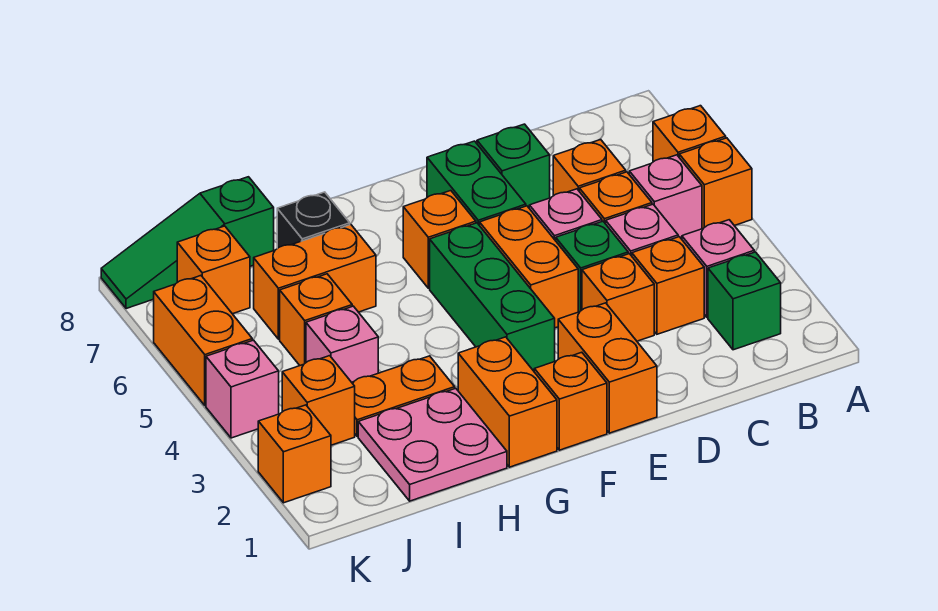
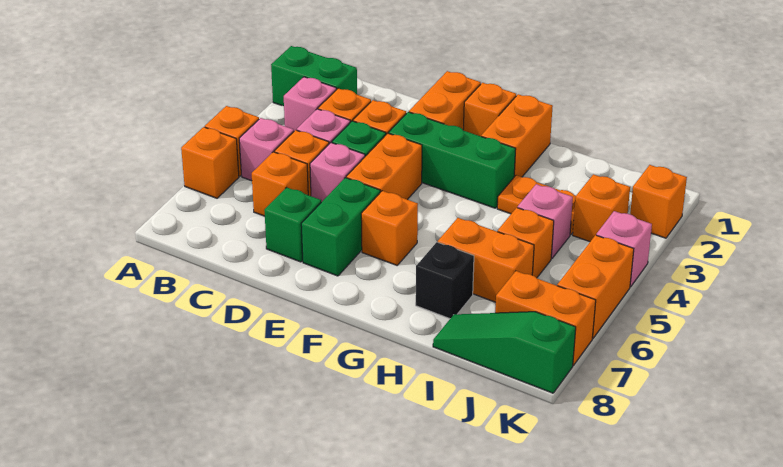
green brick B2 level 1 -> green brick A2:B2 level 1
green brick F3:F5 level 1 -> green brick E3:G3 level 1
pink plate H1:I2 level 1 -> none
green slope I8:K8 level 1 top I -> green slope I8:K8 level 1 top K
orange brick J7 level 1 -> orange brick J7:K7 level 1

